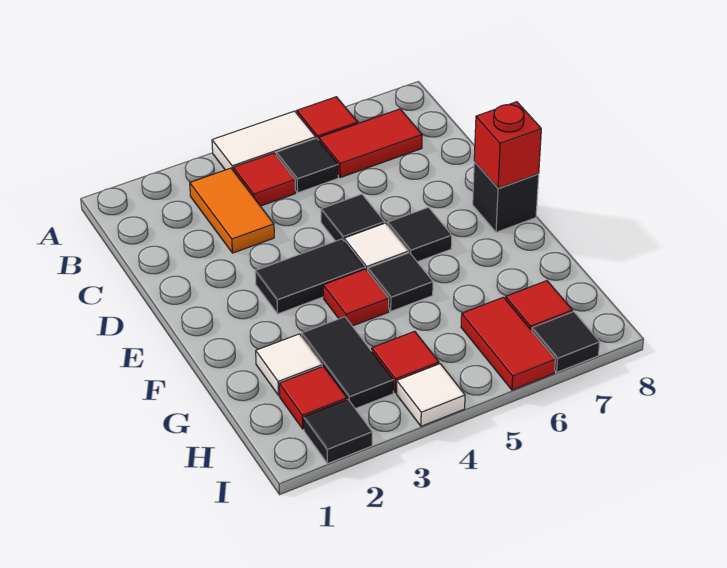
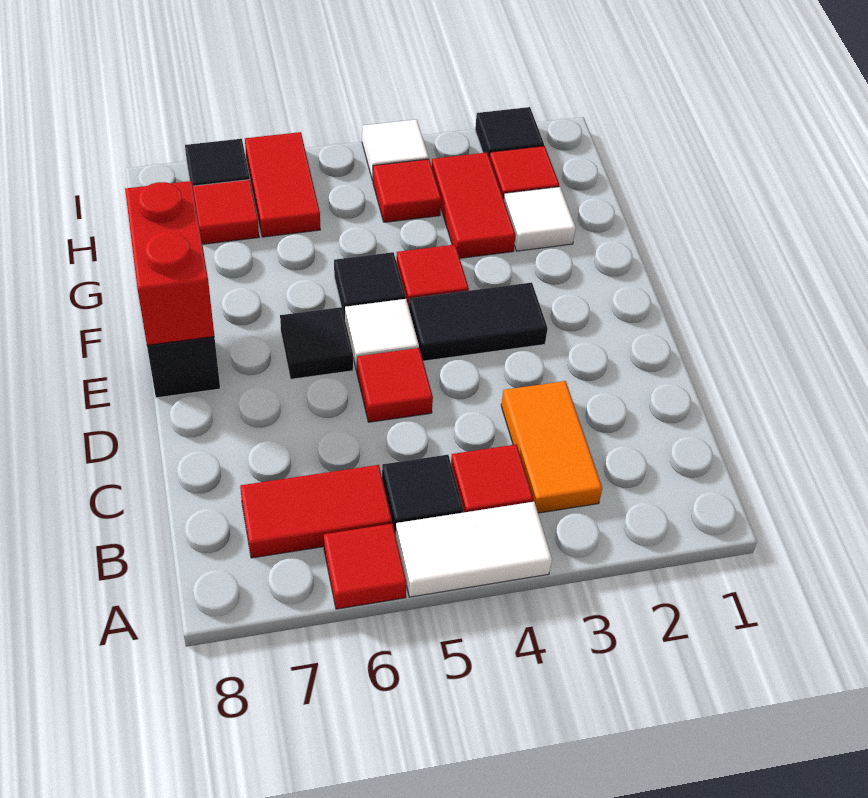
black tile D5 level 1 -> red tile D5 level 1
red brick E8 level 2 -> red brick E8:F8 level 2
black tile G3:H3 level 1 -> red tile G3:H3 level 1

